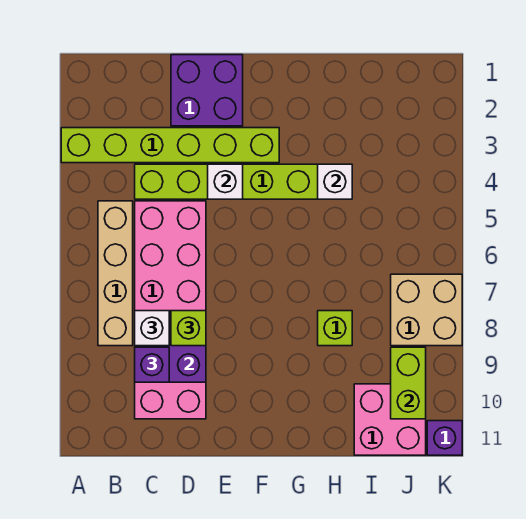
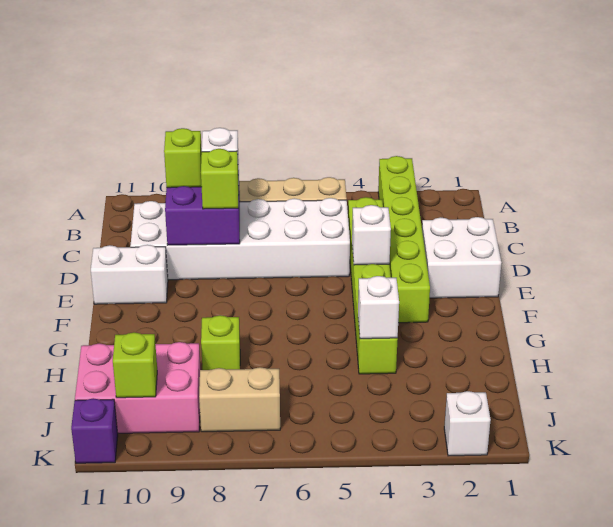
pink brick C5:D10 level 1 -> white brick C5:D10 level 1
purple brick C9 level 3 -> lime brick C9 level 3
purple brick D1:E2 level 1 -> white brick D1:E2 level 1
none -> white brick E10:E11 level 1
pink brick I10:J11 level 1 -> pink brick I9:J11 level 1
tan brick J7:K8 level 1 -> tan brick J7:J8 level 1
lime brick J9:J10 level 2 -> lime brick J10 level 2
none -> white brick K2 level 1

